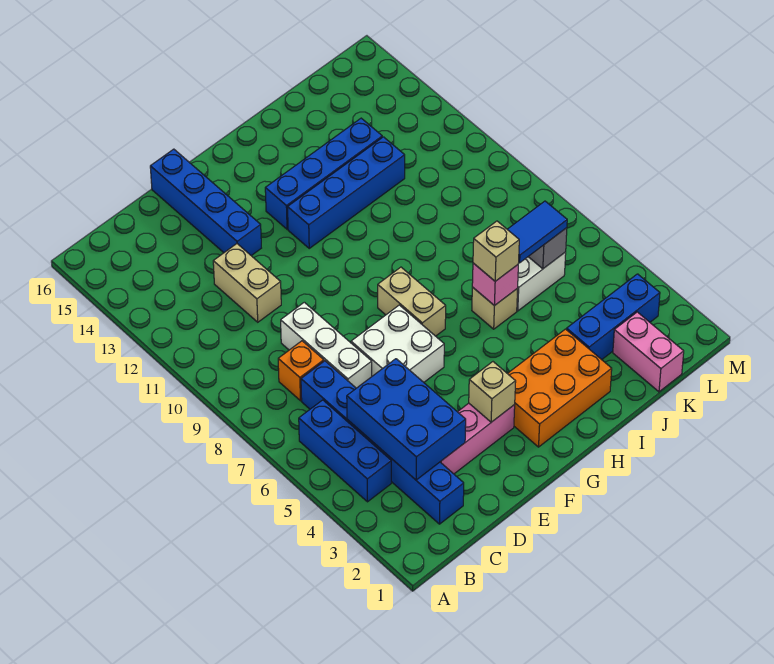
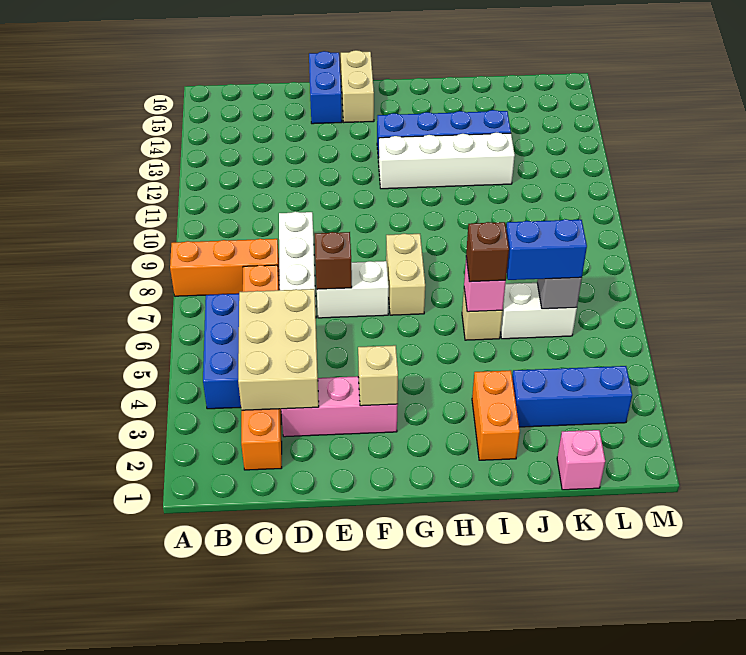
blue brick C2:C7 level 1 -> orange brick C2:C7 level 1
blue brick C3:D5 level 2 -> tan brick C3:D5 level 2
orange brick C8 level 1 -> orange brick A8:C8 level 1
tan brick D11:D12 level 1 -> tan brick F15:F16 level 1
white brick E6:F7 level 1 -> white brick E7:F7 level 1
none -> brown brick E7 level 2
blue brick E13:E16 level 1 -> blue brick E15:E16 level 1
orange brick G2:I3 level 1 -> orange brick I2:I3 level 1
blue brick G12:J12 level 1 -> white brick G12:J12 level 1
tan brick I6 level 3 -> brown brick I6 level 3
blue tile J6:K6 level 3 -> blue brick J6:K6 level 3
pink brick K1:K2 level 1 -> pink brick K1 level 1

